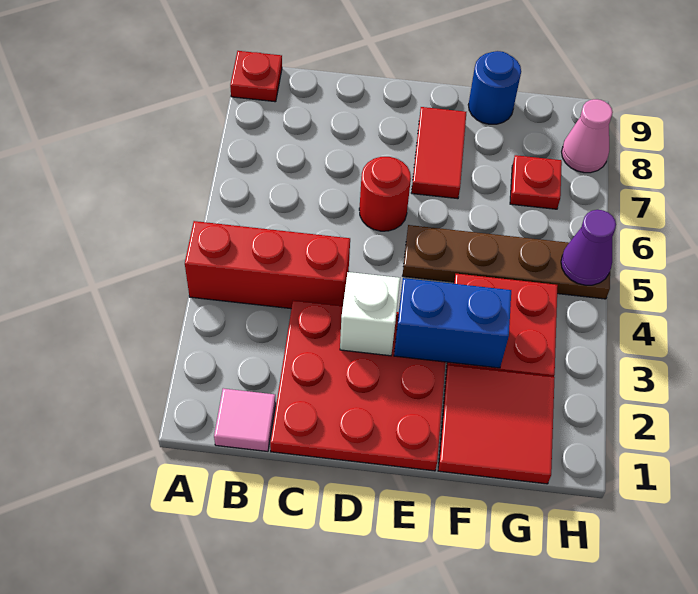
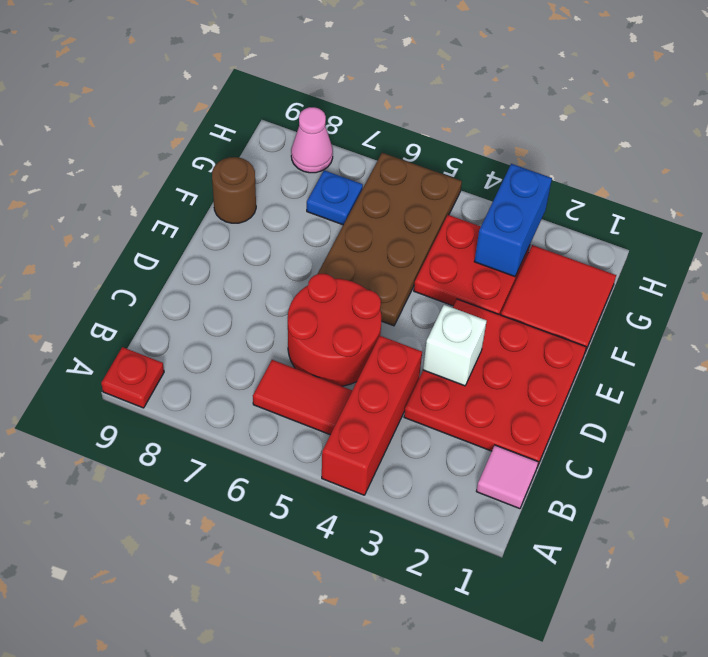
red round brick D6 level 1 -> red round brick C5:D6 level 1
blue brick E3:F3 level 2 -> blue brick G3:H3 level 2
brown plate E5:H5 level 1 -> brown plate E5:H6 level 1
red tile E7:E8 level 1 -> red tile B5:B6 level 1
blue round brick F9 level 1 -> brown round brick F9 level 1
red plate G7 level 1 -> blue plate G7 level 1
purple cone H5 level 2 -> none

